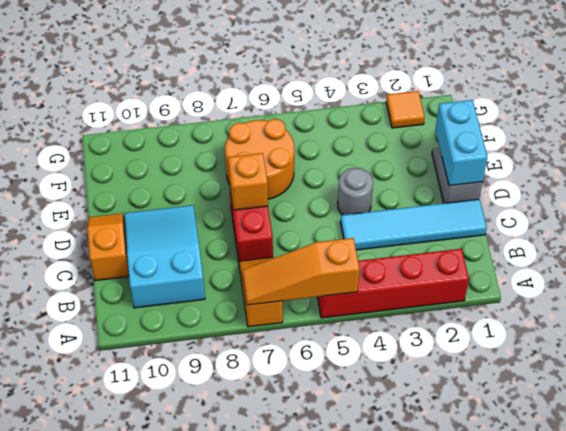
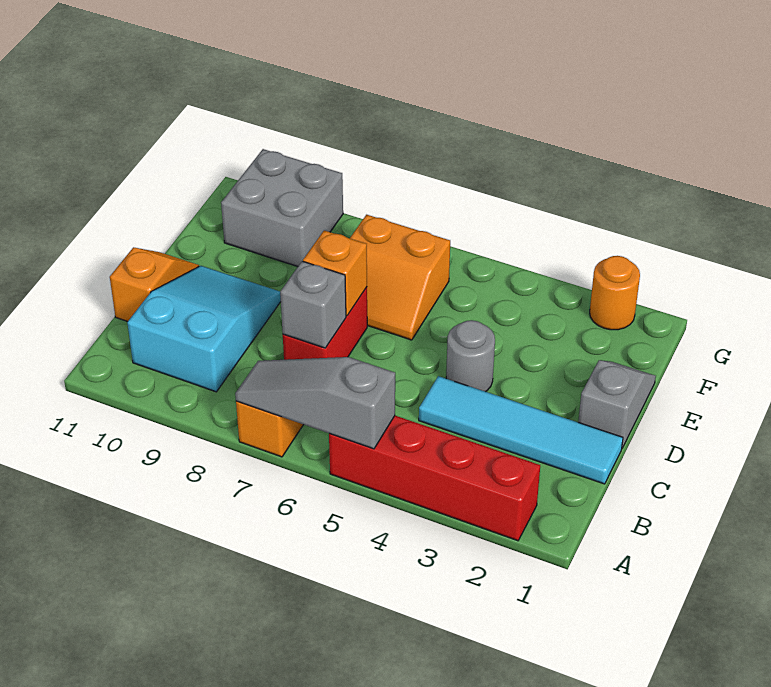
orange slope A5:A7 level 2 top 5 -> grey slope A5:A7 level 2 top 5
none -> grey brick C7 level 2
cyan brick D1:E1 level 2 -> none
orange round brick E6:F7 level 1 -> orange slope E6:F7 level 1 top F
none -> grey brick F9:G10 level 1
orange tile G2 level 1 -> orange round brick G2 level 1

